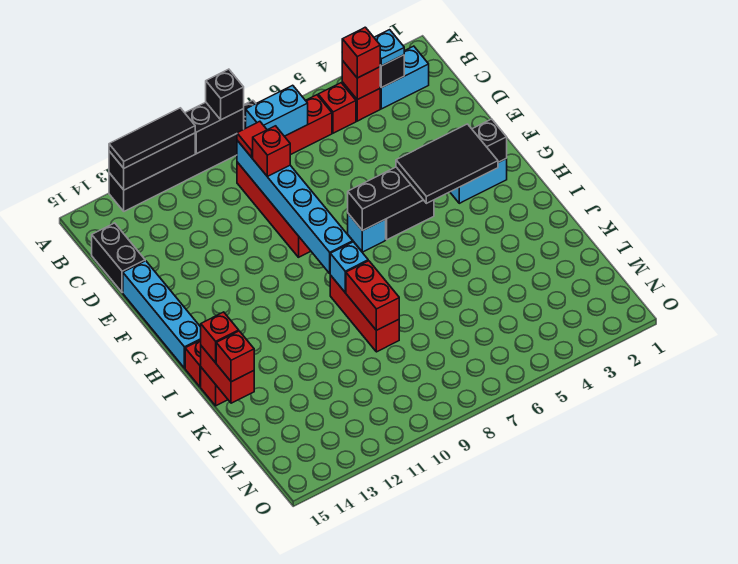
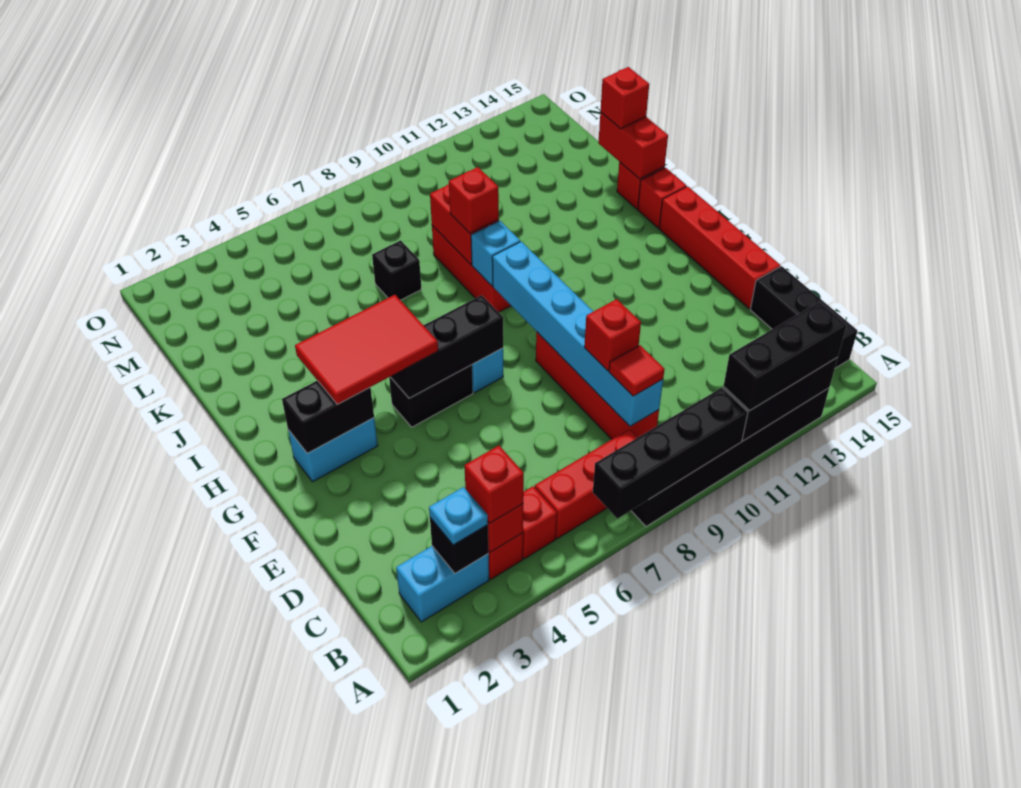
black brick A9:A10 level 2 -> black brick A7:A10 level 2
black brick A9 level 3 -> black brick K7 level 1
black tile A11:A13 level 3 -> black brick A11:A13 level 3
cyan brick B7:B8 level 2 -> none
black brick C15:D15 level 1 -> black brick B15:D15 level 1
cyan brick E15:H15 level 1 -> red brick E15:H15 level 1
black tile G3:H5 level 3 -> red tile G3:H5 level 3
red brick J15 level 3 -> red brick J9 level 3

